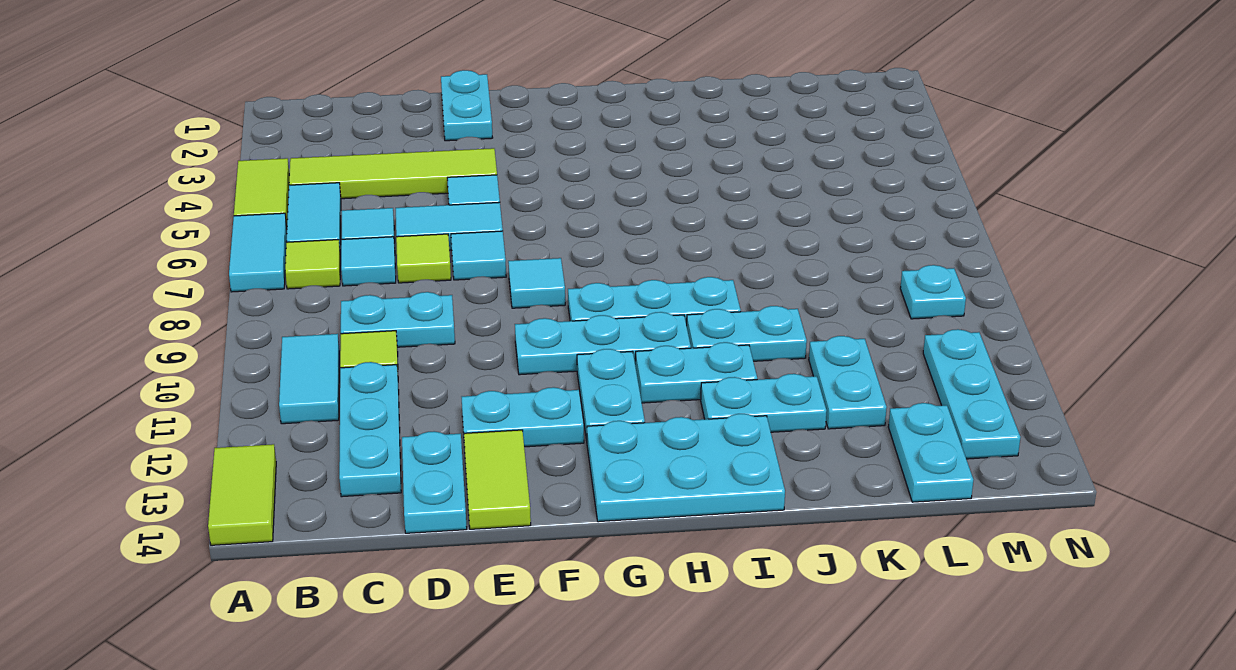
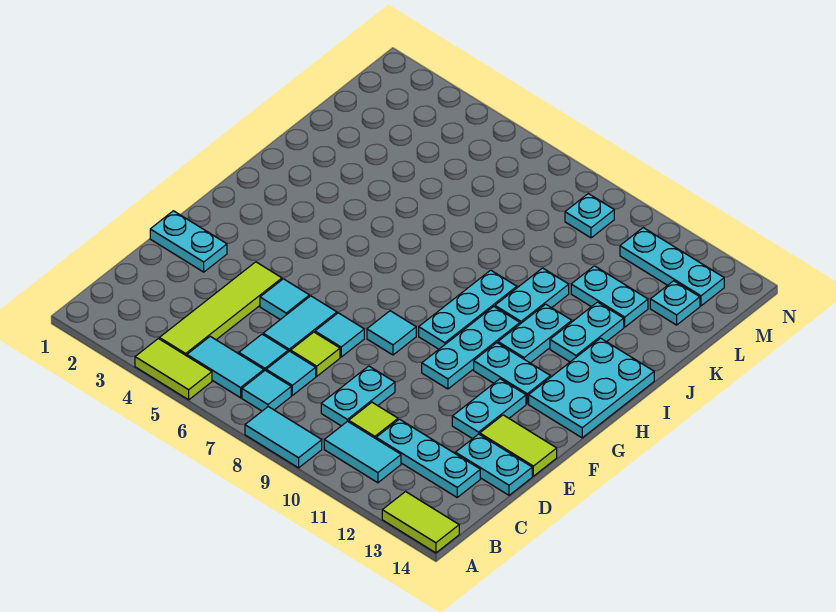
cyan tile A6:A7 level 1 -> cyan tile A8:A9 level 1
lime tile B7 level 1 -> cyan tile B7 level 1
cyan plate L13:L14 level 1 -> cyan plate L13 level 1

